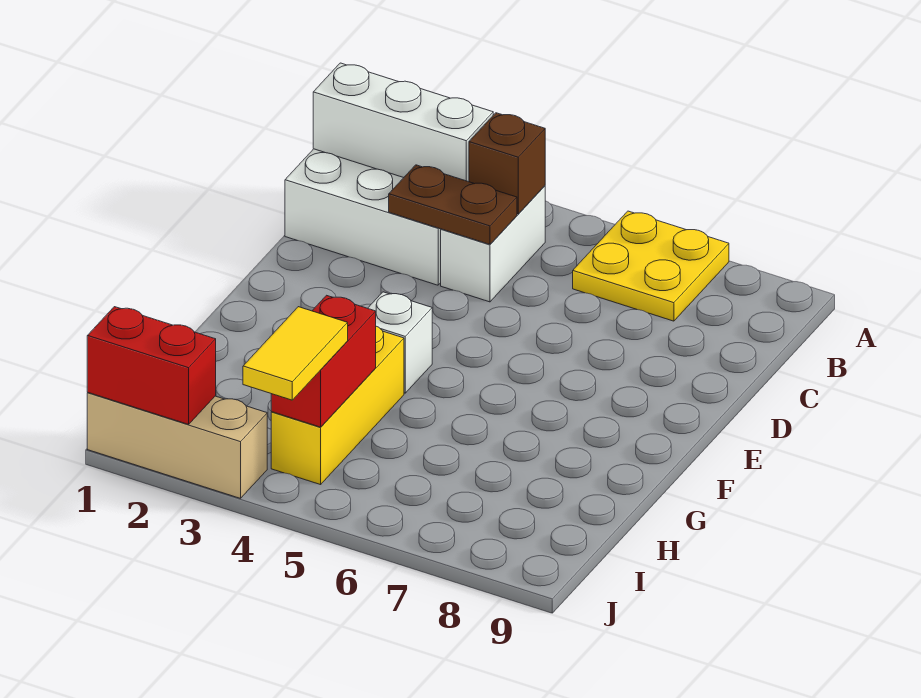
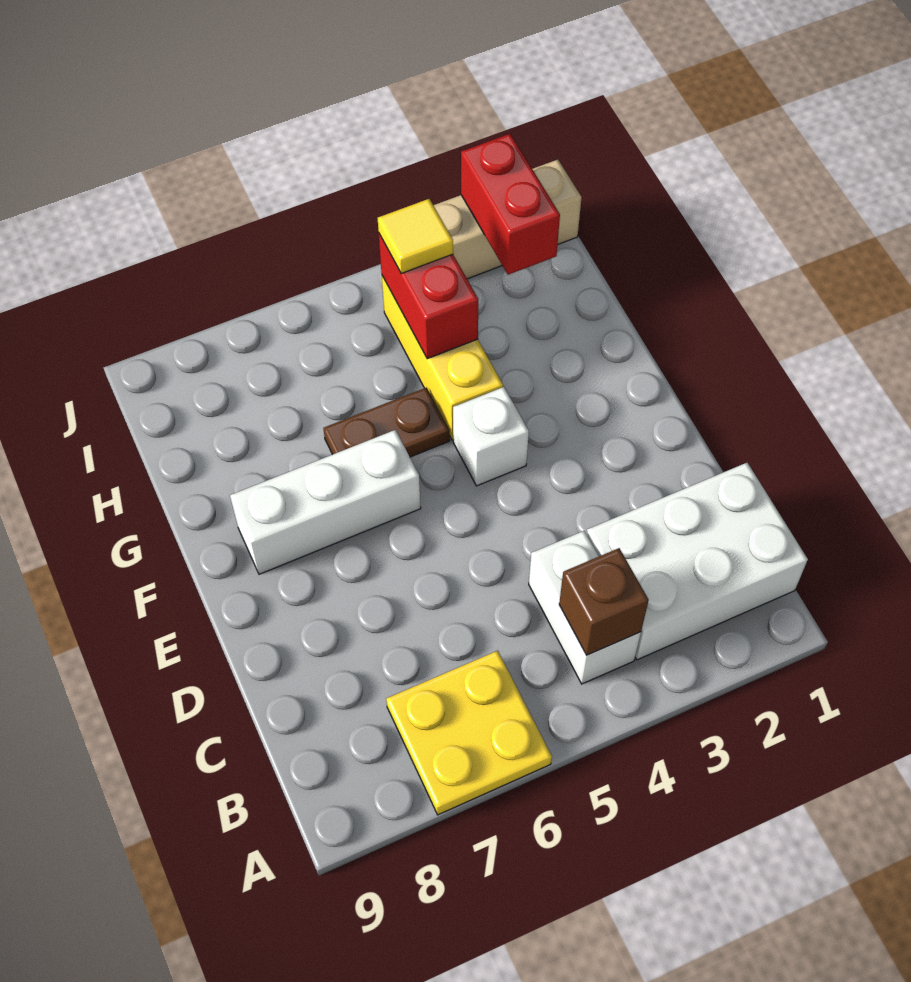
white brick B1:B3 level 2 -> white brick F6:F8 level 1
brown plate C3:C4 level 2 -> brown plate G5:G6 level 1
yellow tile I4:J4 level 3 -> yellow tile I4 level 3
red brick J1:J2 level 2 -> red brick I2:J2 level 2

